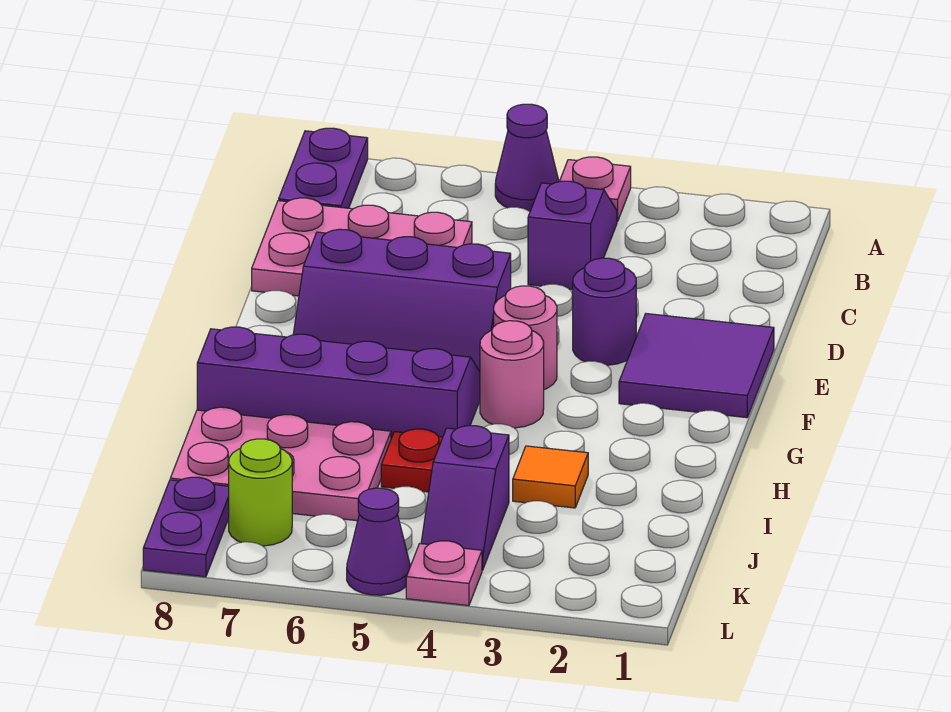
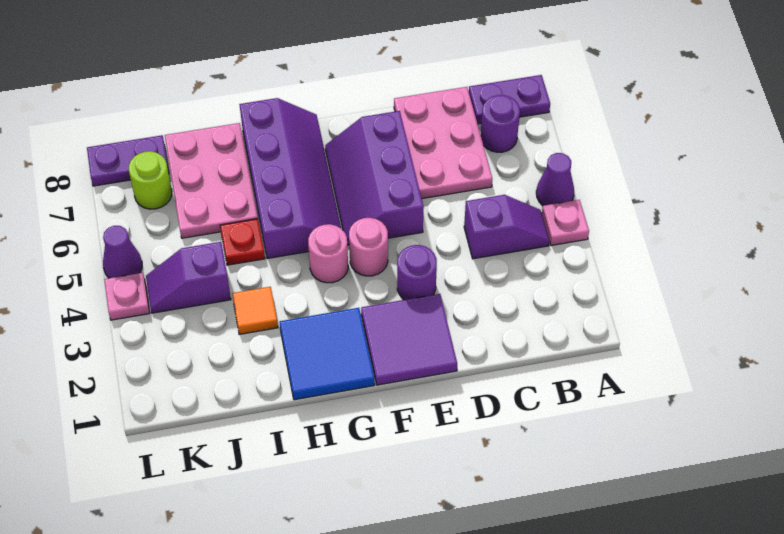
none -> purple round brick B7 level 1
none -> blue tile G1:H2 level 1

